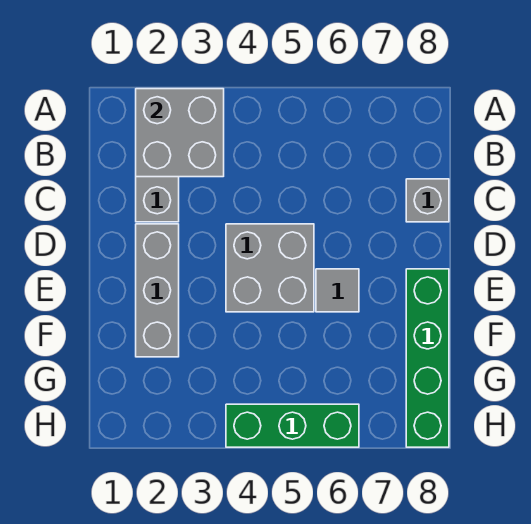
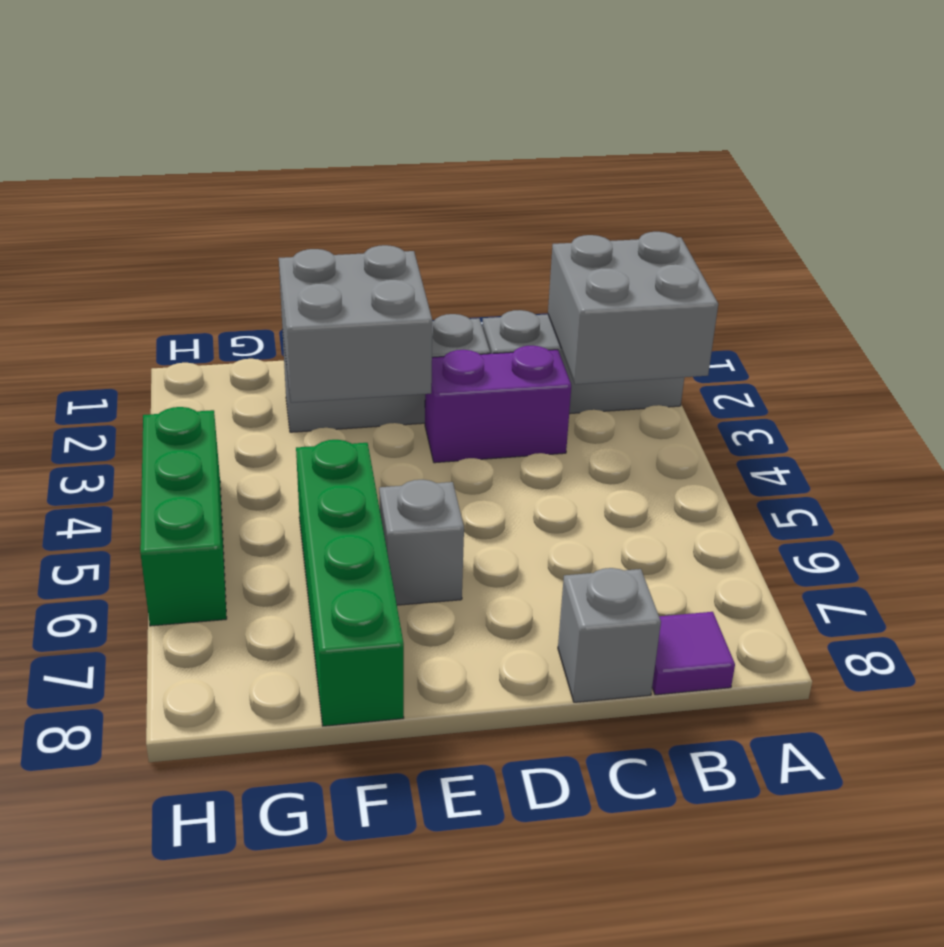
none -> purple tile B8 level 1
none -> purple brick C3:D3 level 1
grey brick D4:E5 level 1 -> grey brick E2:F3 level 2
grey tile E6 level 1 -> grey brick E6 level 1
green brick E8:H8 level 1 -> green brick F5:F8 level 1

